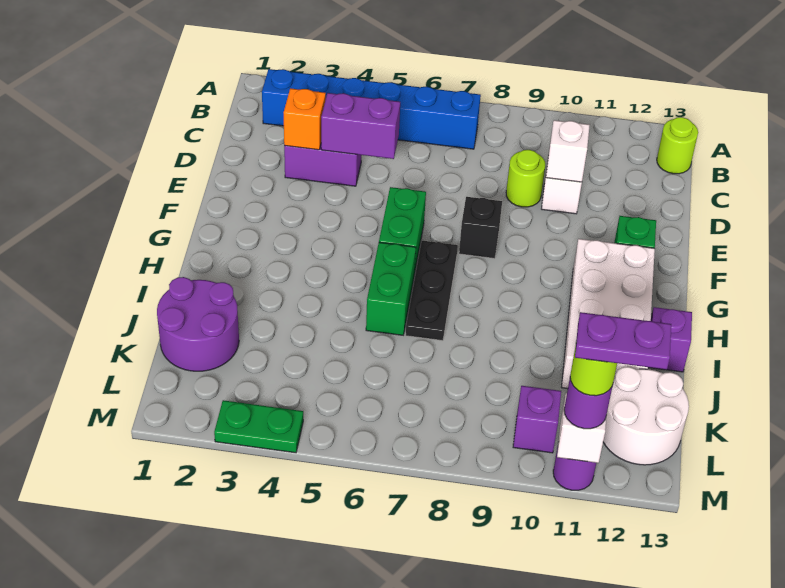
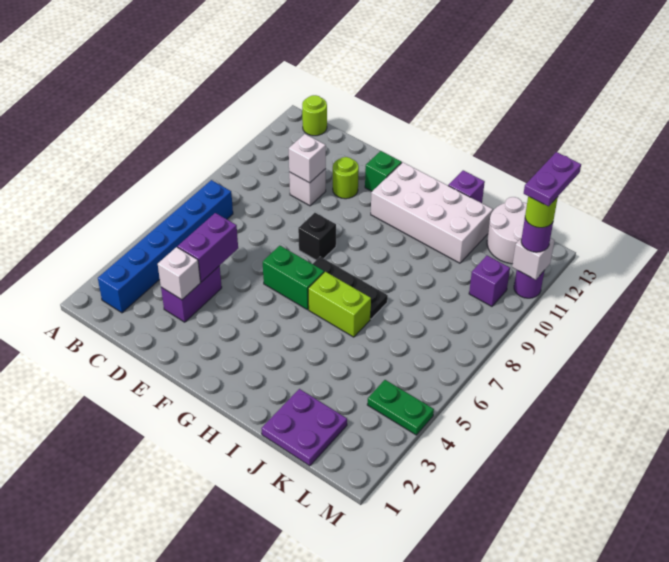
orange brick D3 level 2 -> white brick D3 level 2
lime round brick D9 level 1 -> lime round brick E11 level 1
green brick H6:I6 level 1 -> lime brick H6:I6 level 1
purple round brick J1:K2 level 1 -> purple plate J1:K2 level 1
green plate M3:M4 level 1 -> green plate L4:M4 level 1

